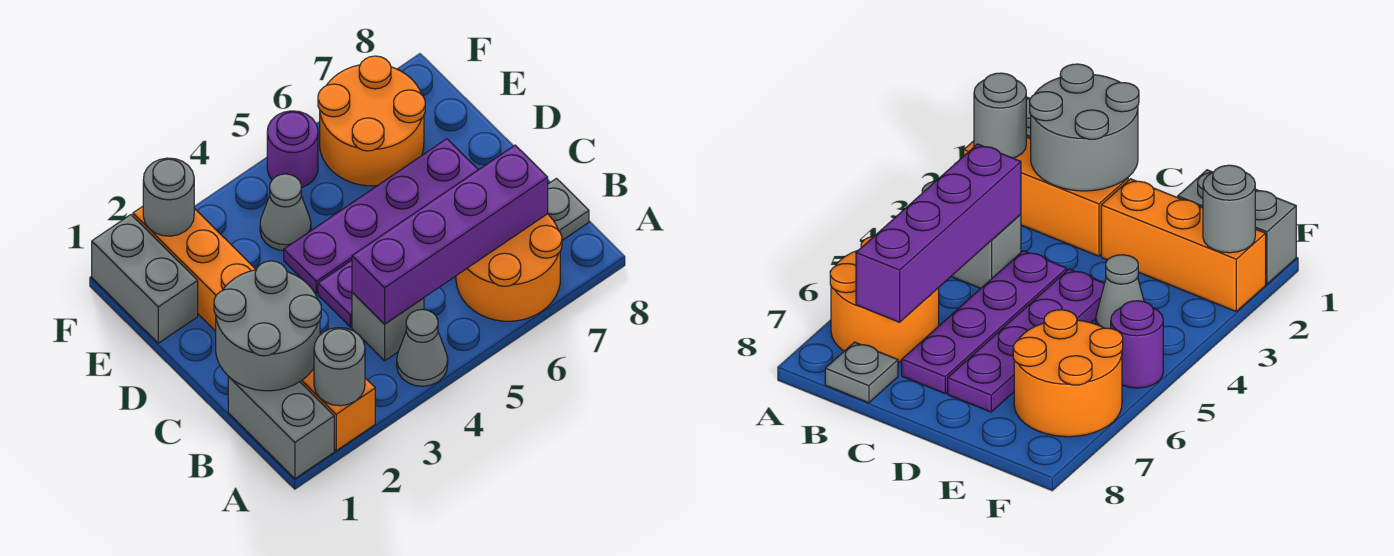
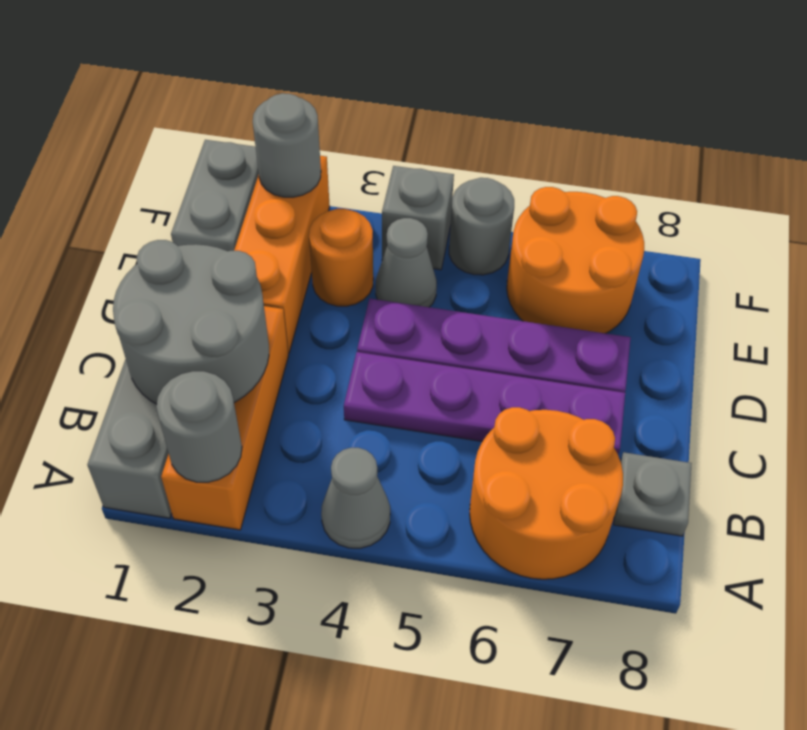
grey brick B4 level 1 -> grey brick F4 level 1
purple brick B4:B7 level 2 -> none
none -> orange round brick E3 level 1
purple round brick F5 level 1 -> grey round brick F5 level 1

